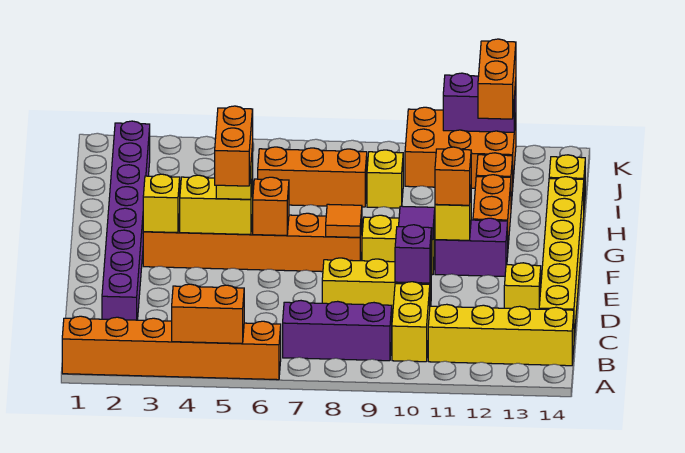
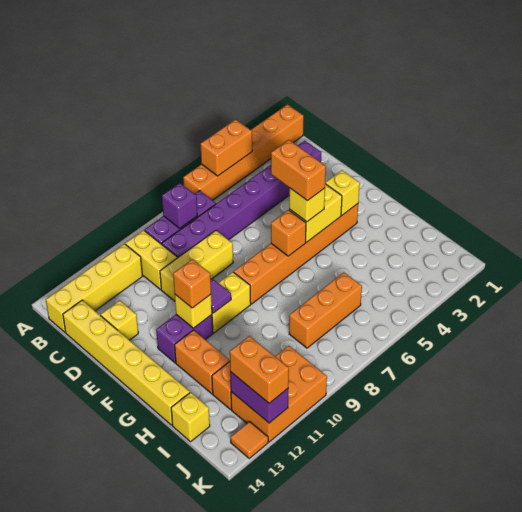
purple brick C2:J2 level 1 -> purple brick C2:C9 level 1
purple brick D10 level 2 -> purple brick B8 level 2
orange tile F8 level 2 -> orange tile K13 level 1
yellow brick I9 level 1 -> none
purple brick K11:K12 level 2 -> purple brick J12:K12 level 2

